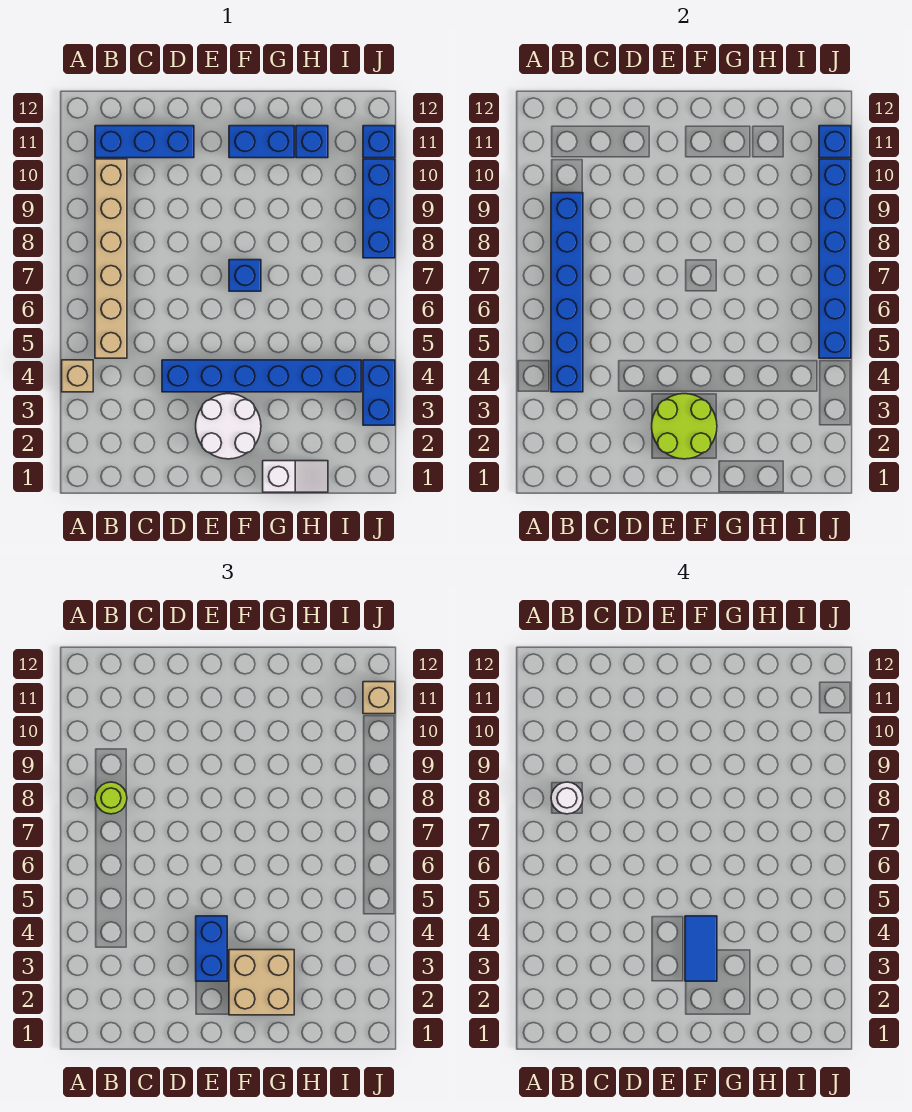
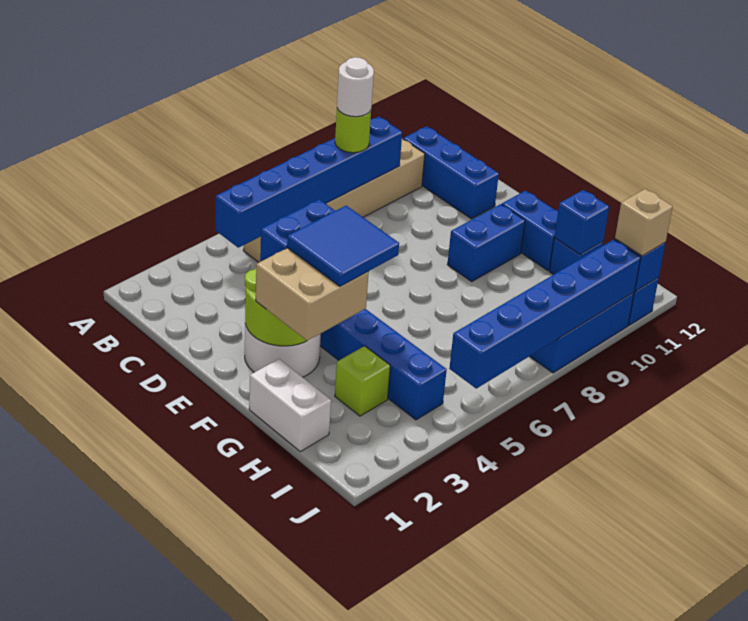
tan brick A4 level 1 -> none
blue tile F3:F4 level 4 -> blue tile F3:G4 level 4
blue brick F7 level 1 -> blue brick H11 level 2
white slope G1:H1 level 1 top G -> white brick G1:H1 level 1
none -> lime brick H3 level 1
blue brick J3:J4 level 1 -> blue brick F9:F10 level 1

